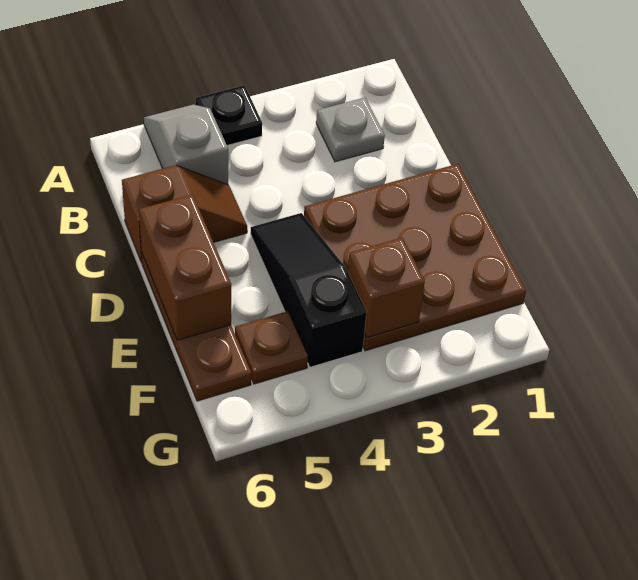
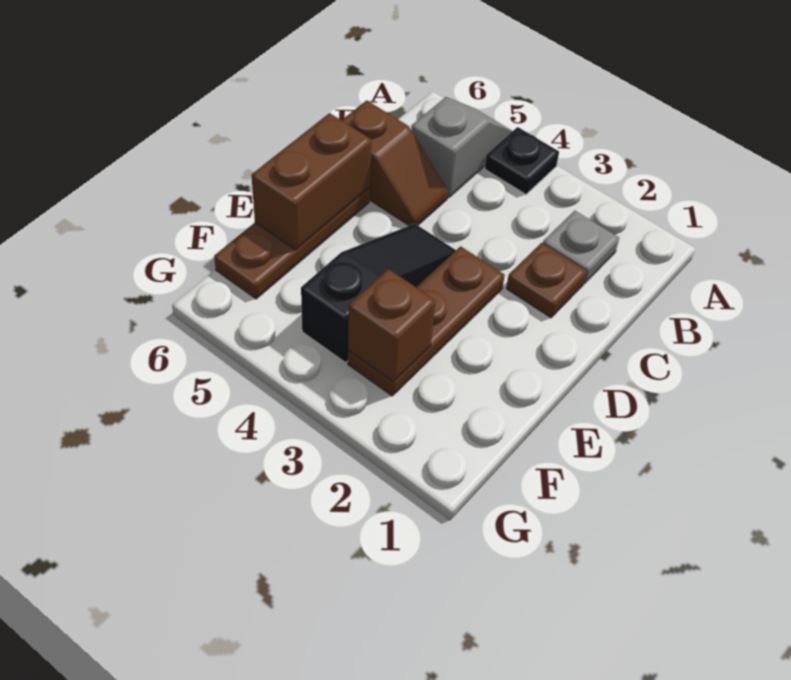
brown plate D1:F3 level 1 -> brown plate D3:F3 level 1
brown plate F5 level 1 -> brown plate C2 level 1

